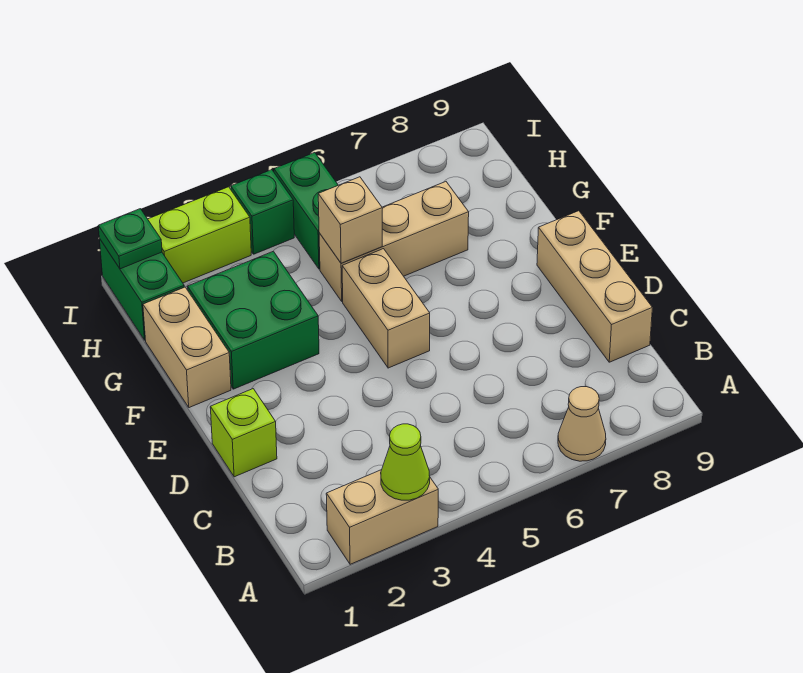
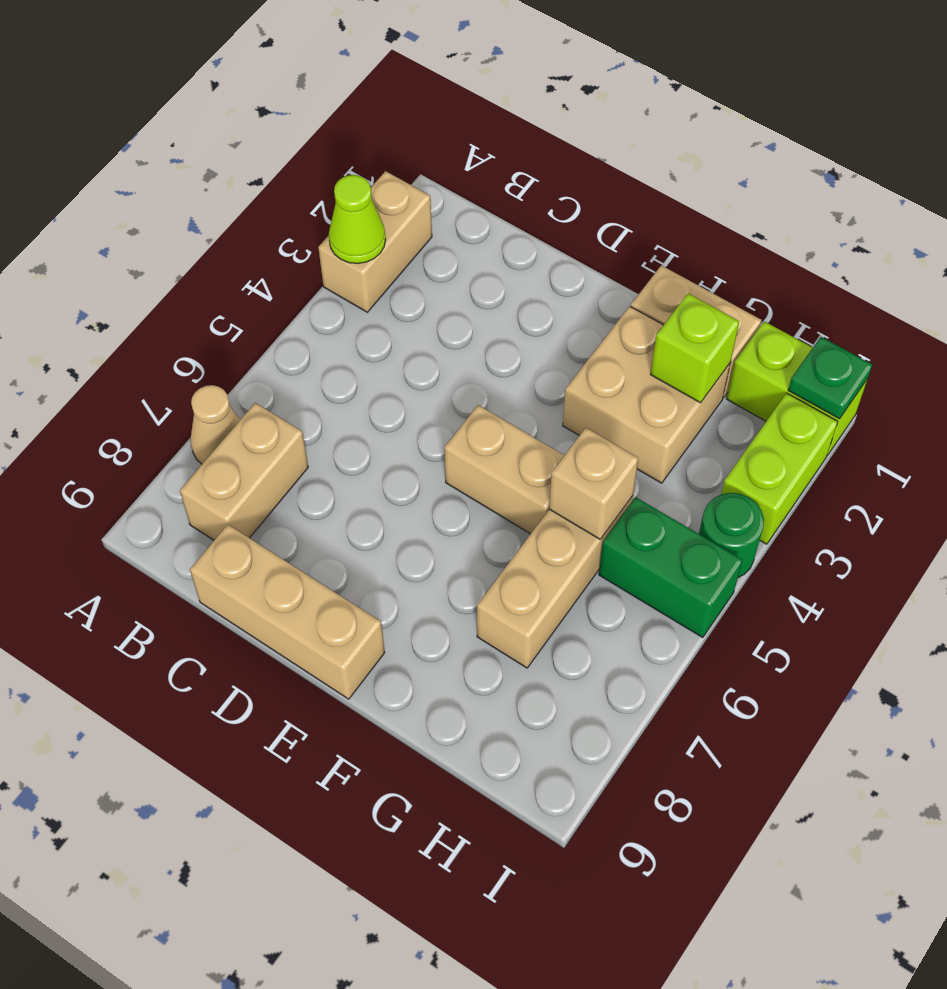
none -> tan brick B7:B8 level 1
lime brick D1 level 1 -> lime brick G2 level 2
green brick F2:G3 level 1 -> tan brick F2:G3 level 1
green brick H1:I1 level 1 -> lime brick H1:I1 level 1
green brick I4 level 1 -> green round brick I4 level 1

